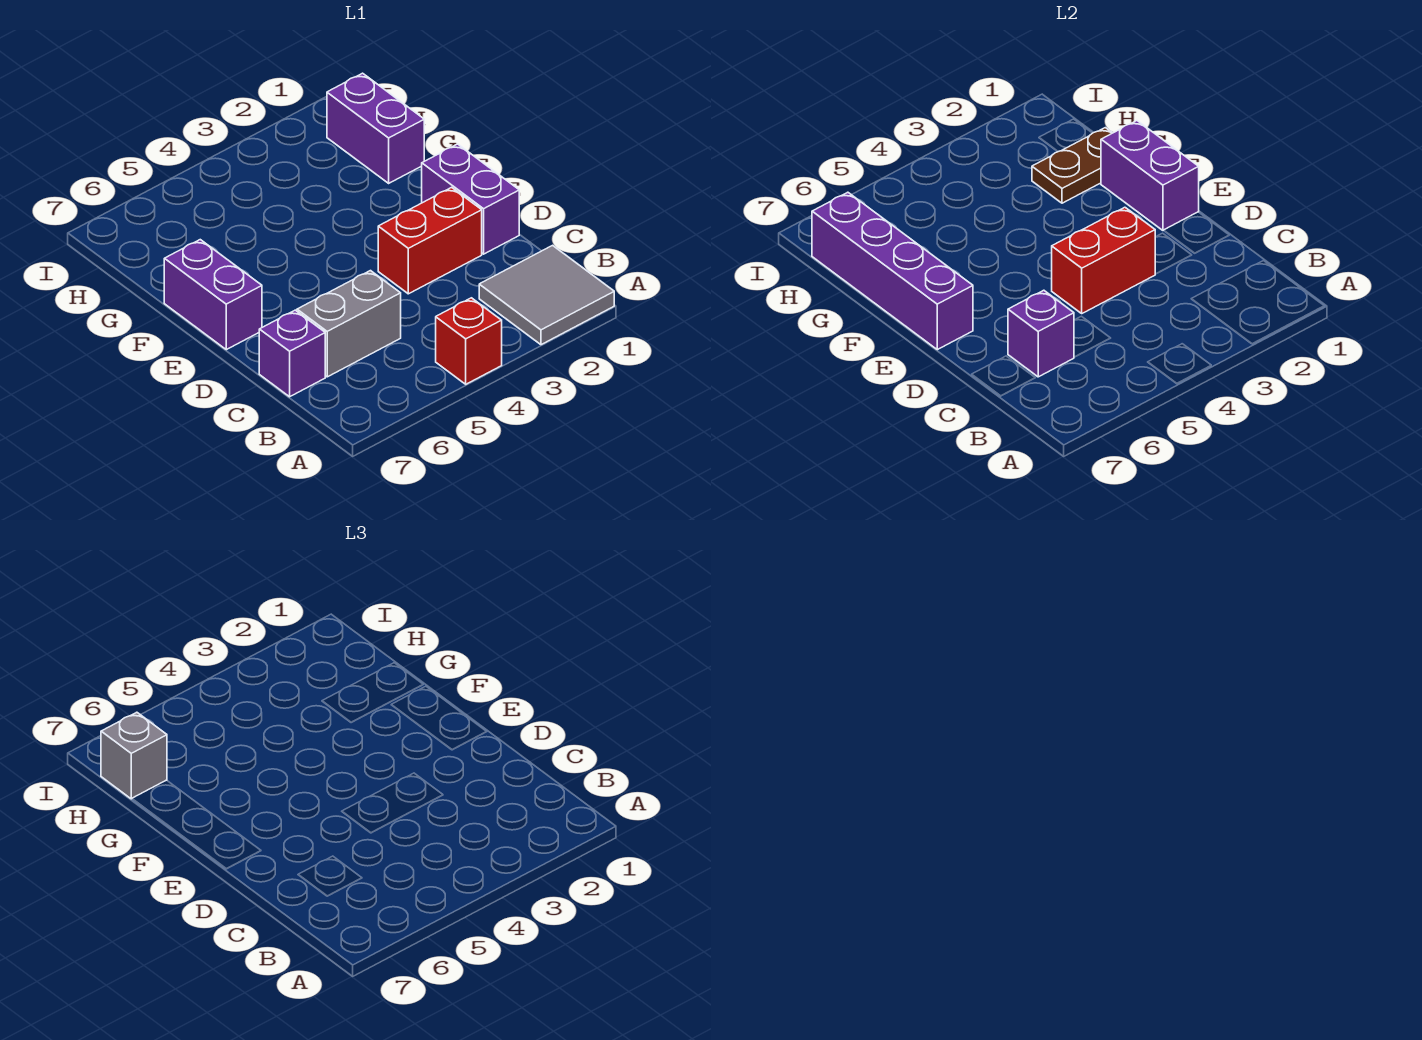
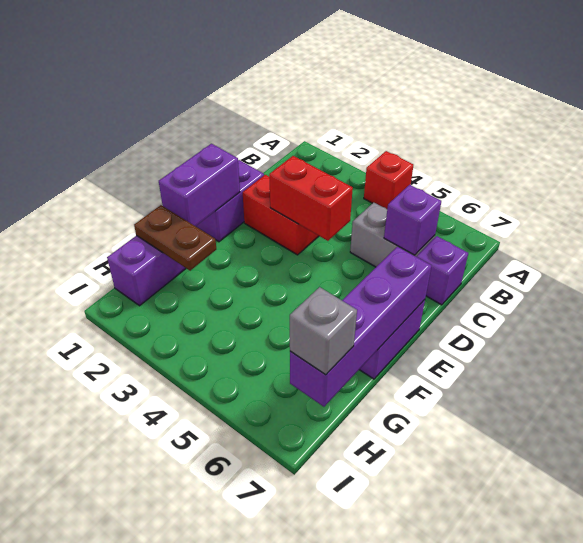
grey tile A1:B2 level 1 -> none

